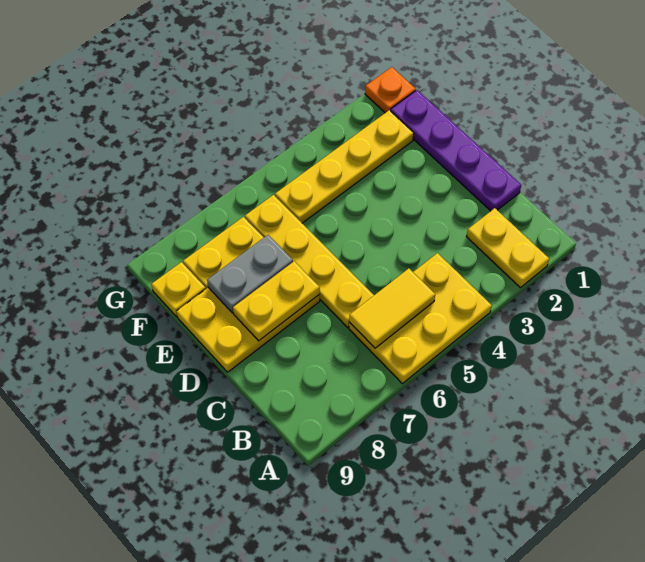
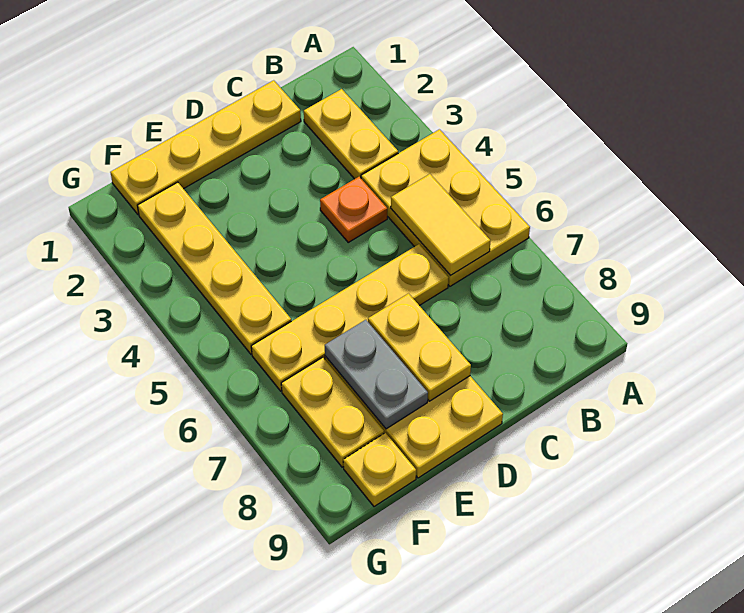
yellow plate A2:B2 level 1 -> yellow plate B2:B3 level 1
purple plate C1:F1 level 1 -> yellow plate C1:F1 level 1
orange plate G1 level 1 -> orange plate C4 level 1

